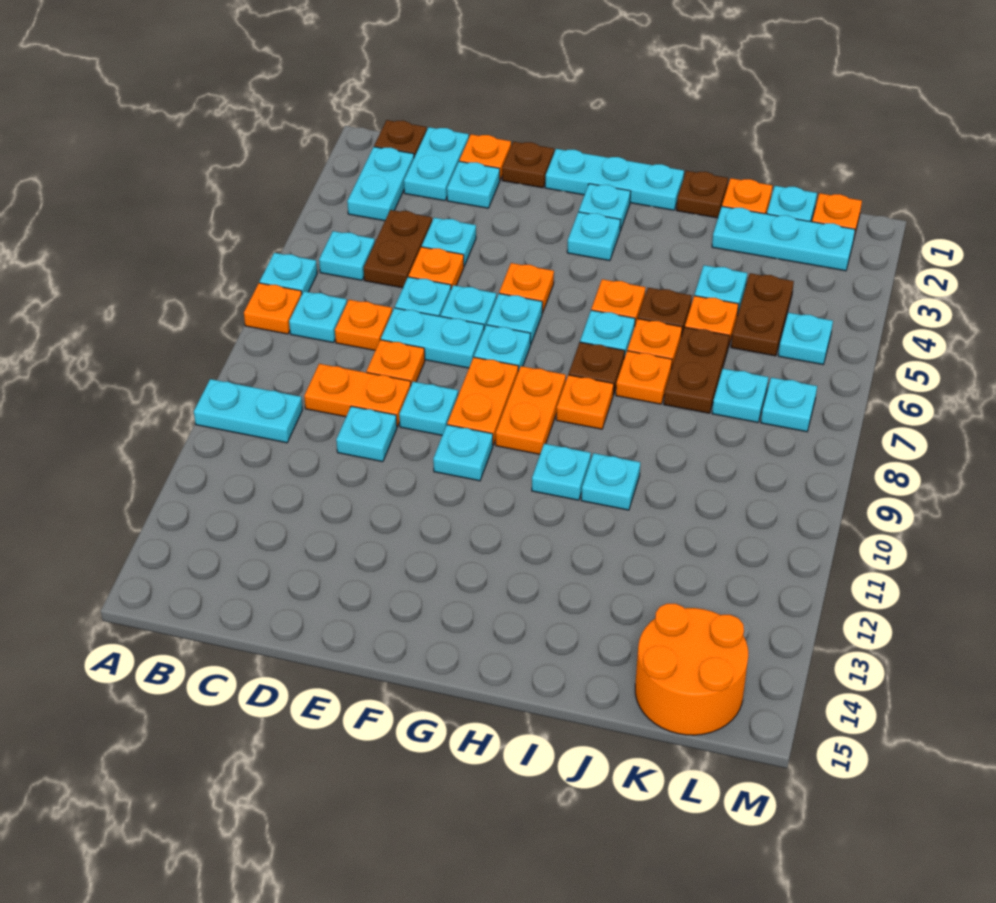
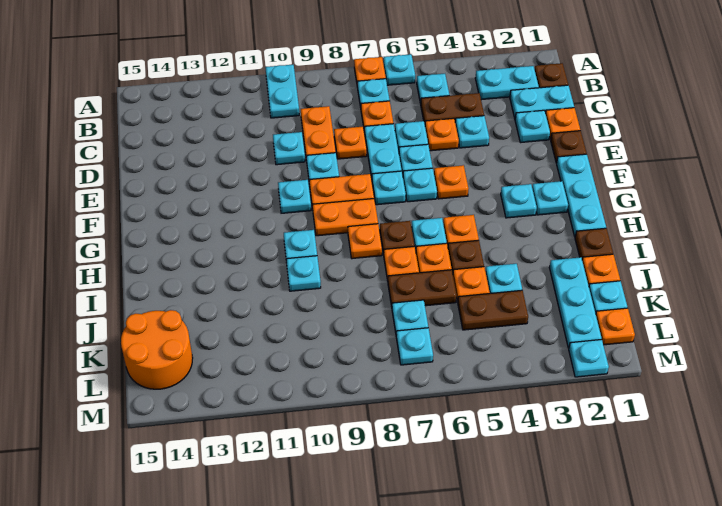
cyan plate L5 level 1 -> cyan plate M2 level 1

